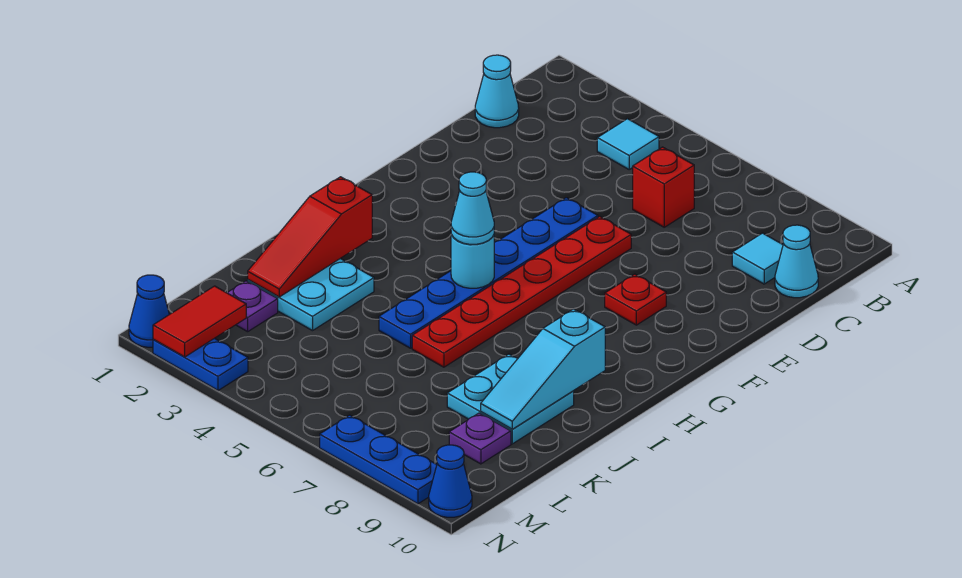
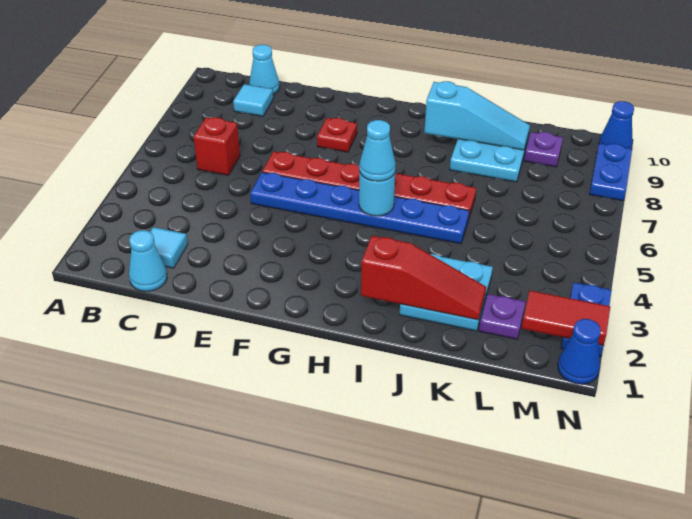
cyan tile B4 level 1 -> cyan tile C2 level 1
blue plate N7:N9 level 1 -> blue plate N8:N9 level 1

